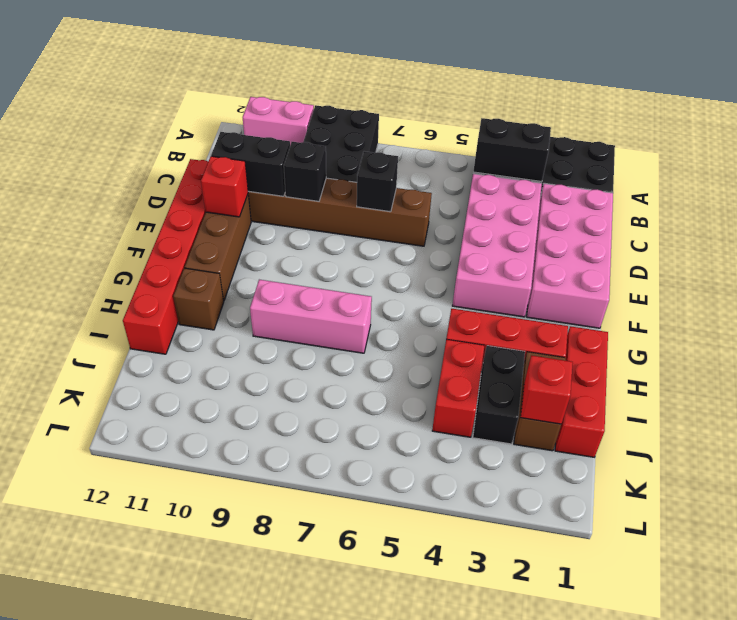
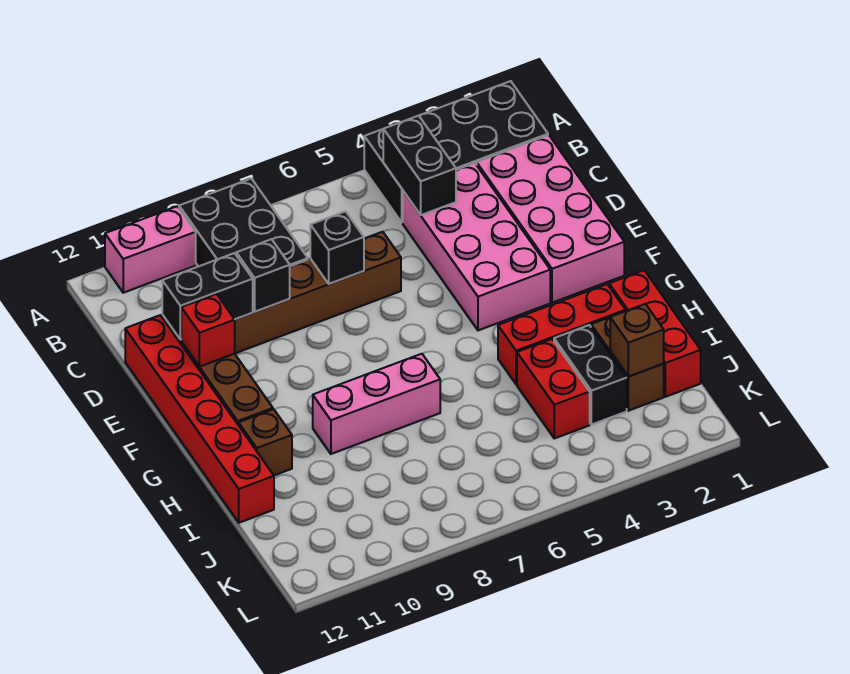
black brick B3:B4 level 2 -> black brick B4:C4 level 2
red brick J2 level 2 -> brown brick J2 level 2

